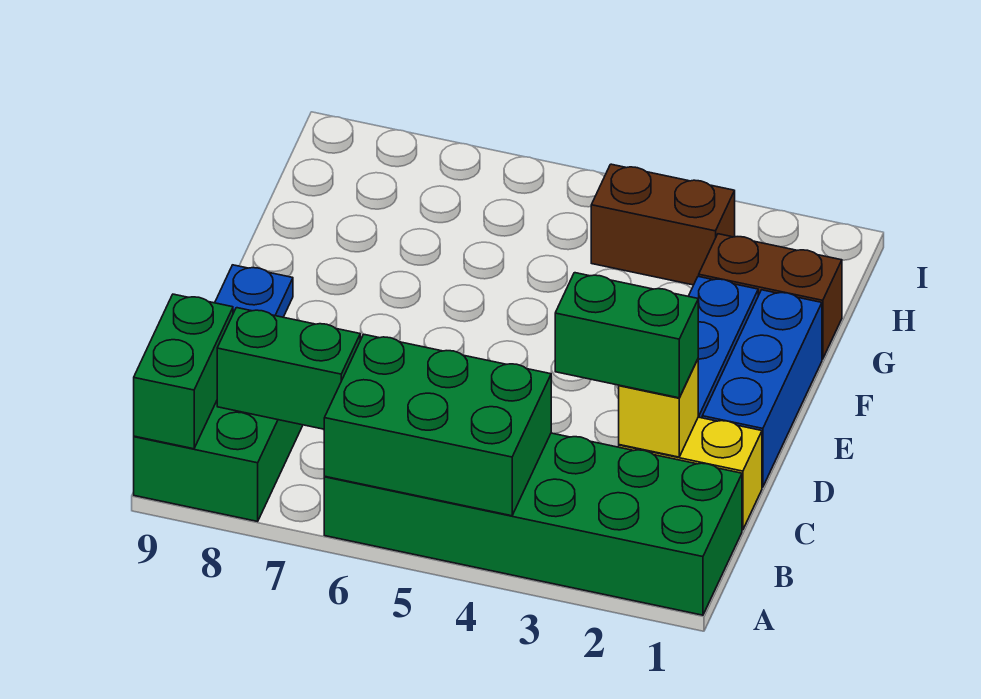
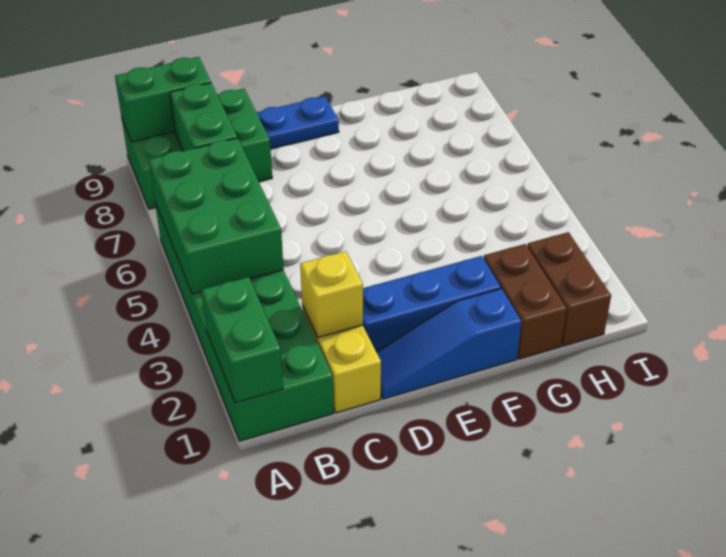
green brick C2:C3 level 3 -> green brick A1:A2 level 2
blue brick D1:F1 level 1 -> blue slope D1:F1 level 1 top F
brown brick H3:H4 level 1 -> brown brick H1:H2 level 1

